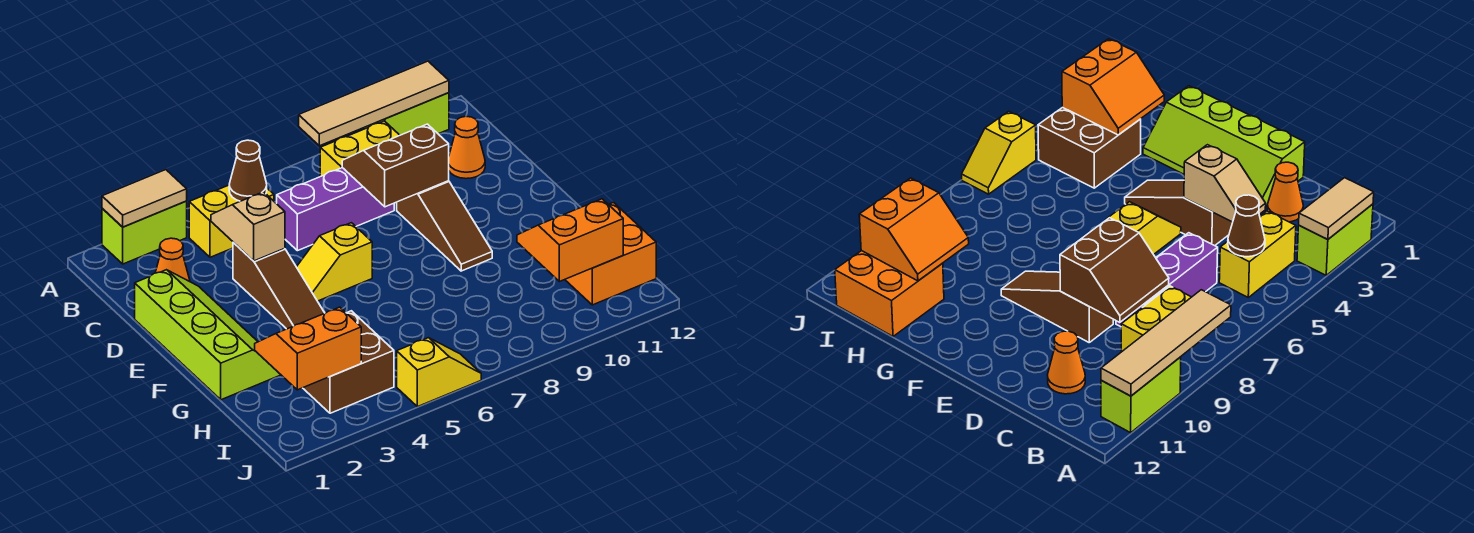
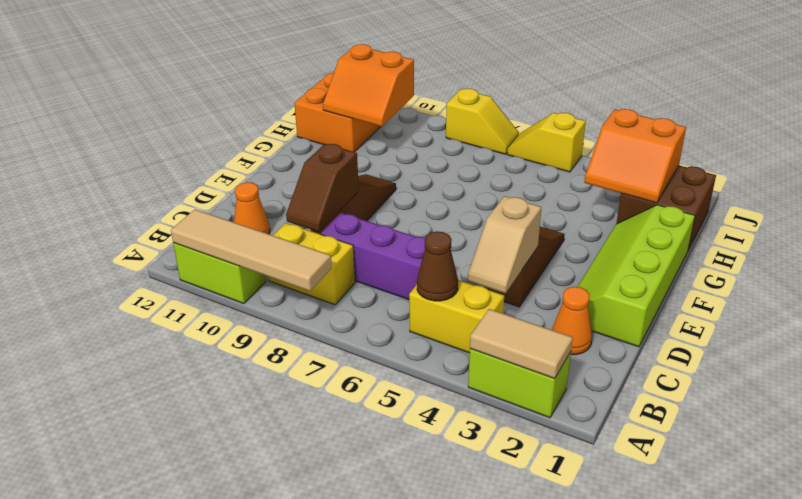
brown slope C8:D9 level 2 top D -> brown slope C9:D9 level 2 top D
yellow slope E5:E6 level 1 top 6 -> yellow slope J7:J8 level 1 top 8
brown brick H3:I4 level 1 -> brown brick H1:I2 level 1

